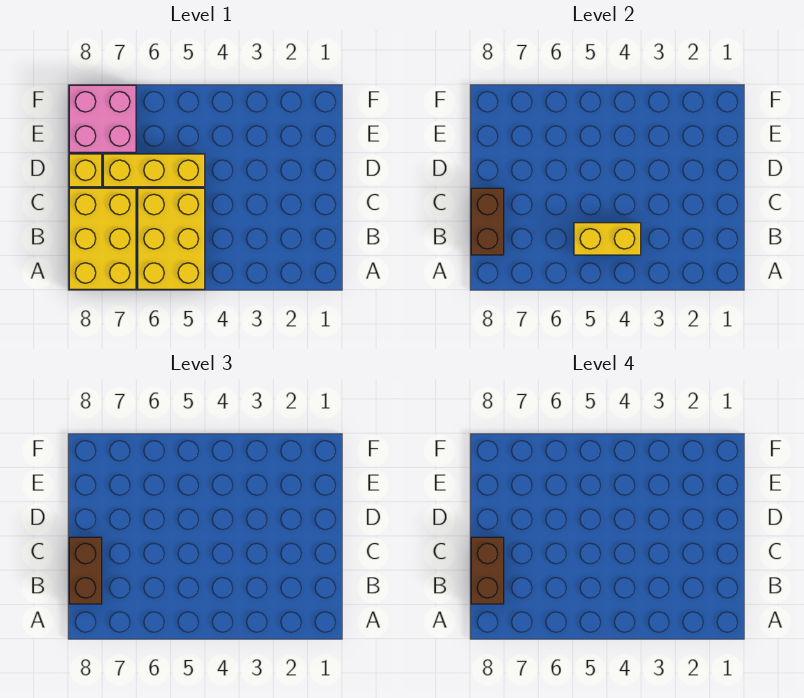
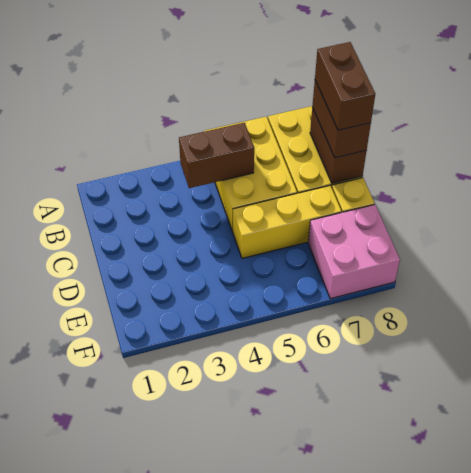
yellow brick B4:B5 level 2 -> brown brick B4:B5 level 2

